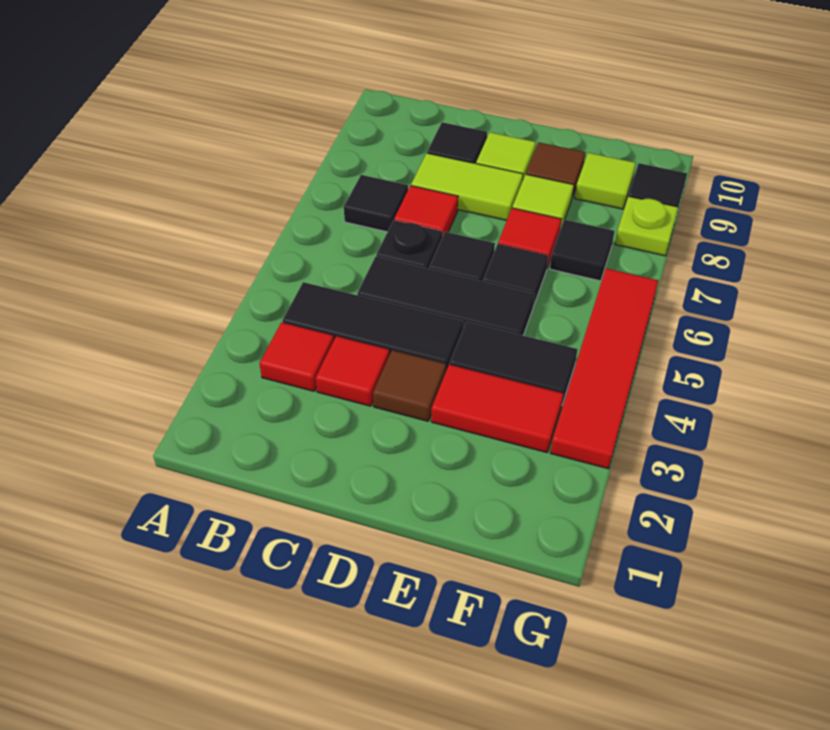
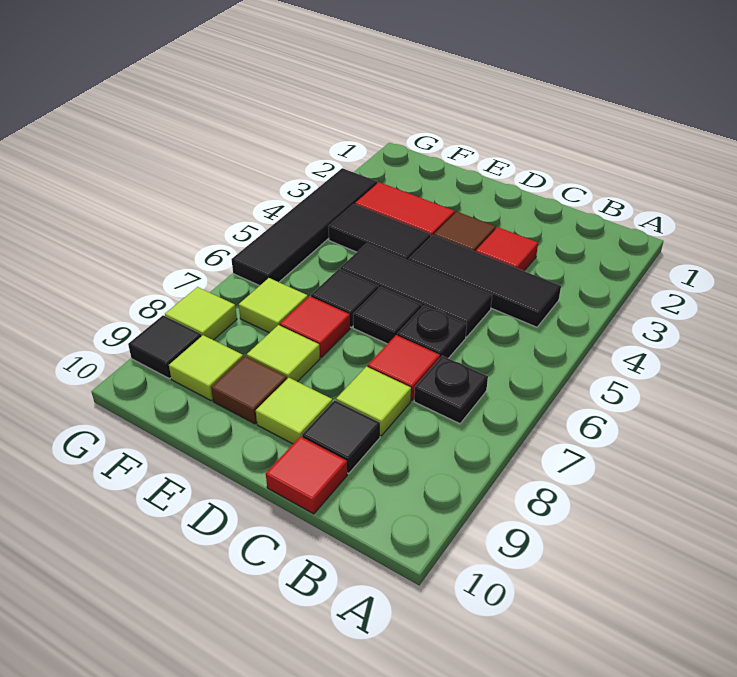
red tile B3 level 1 -> red tile C10 level 1
black tile B7 level 1 -> black plate B7 level 1
lime tile C8:D8 level 1 -> lime tile C8 level 1
black tile F7 level 1 -> lime tile F7 level 1
red tile G3:G6 level 1 -> black tile G3:G6 level 1
lime plate G8 level 1 -> lime tile G8 level 1

